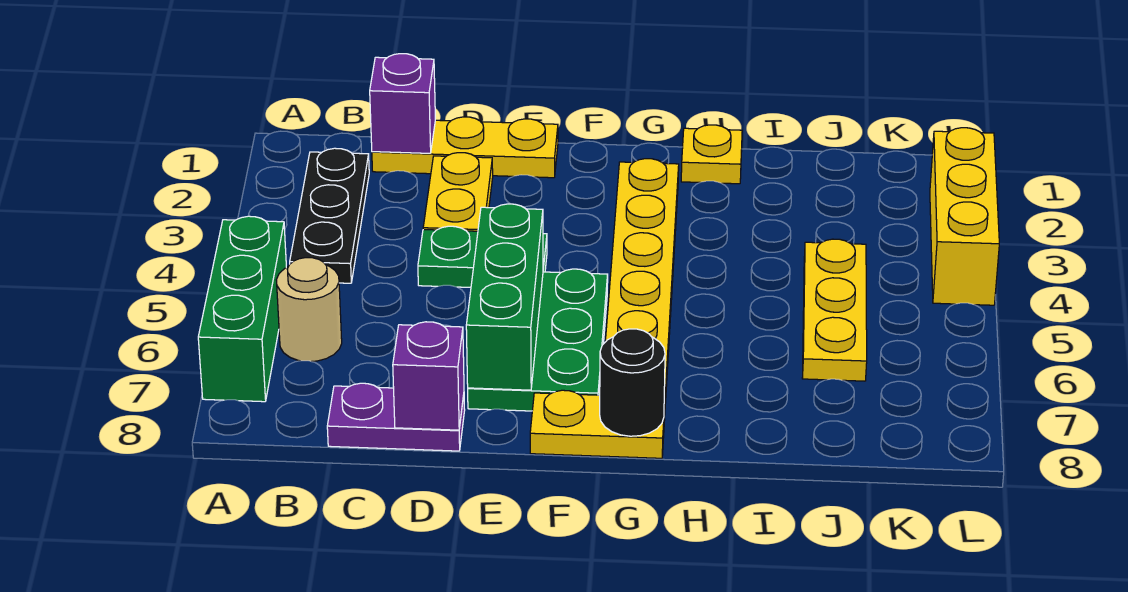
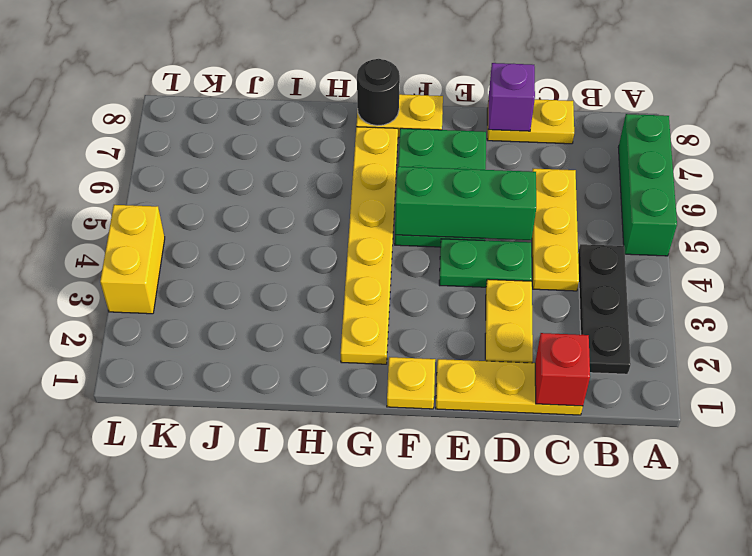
tan round brick B6 level 1 -> none
purple brick C1 level 2 -> red brick C1 level 2
purple plate C8:D8 level 1 -> yellow plate C8:D8 level 1
green brick E5:E7 level 2 -> green brick D5:F5 level 2
yellow plate H1 level 1 -> yellow plate F1 level 1
yellow plate J4:J6 level 1 -> yellow plate C4:C6 level 1
yellow brick L2:L4 level 1 -> yellow brick L3:L4 level 1

